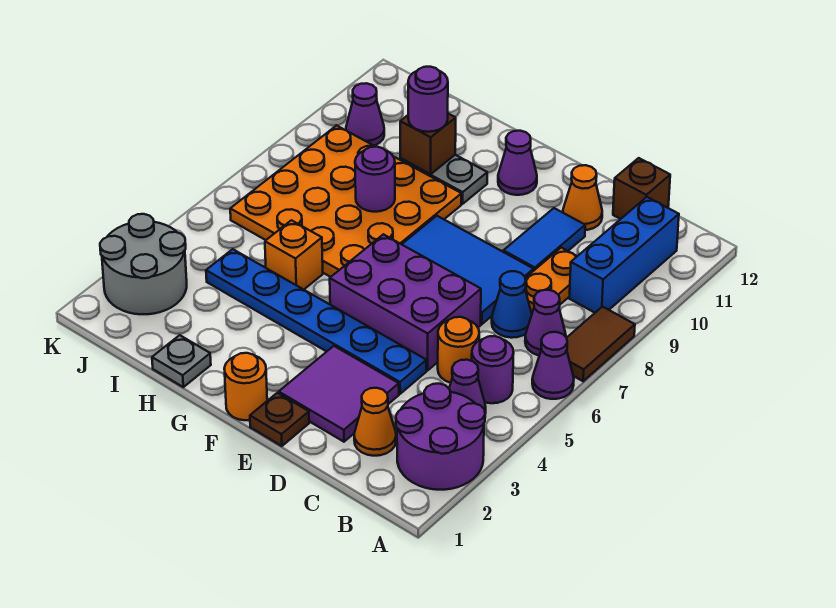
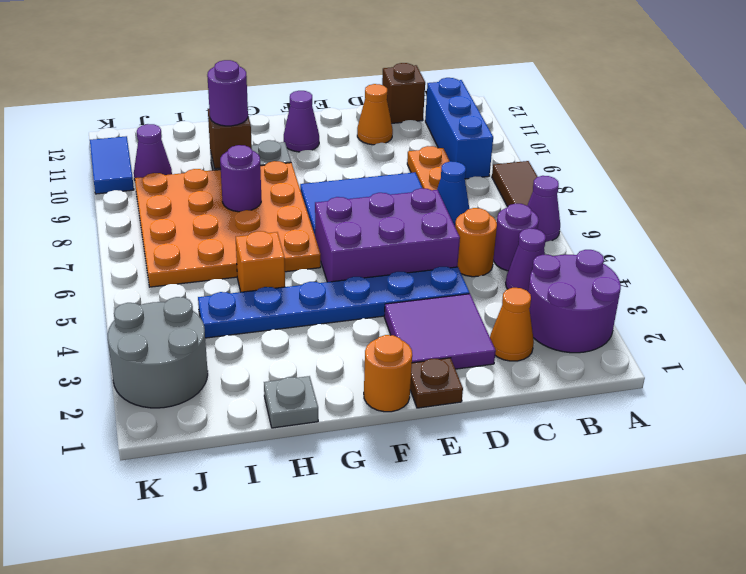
purple cone B7 level 1 -> none
blue tile D9:D10 level 1 -> blue tile K10:K11 level 1

